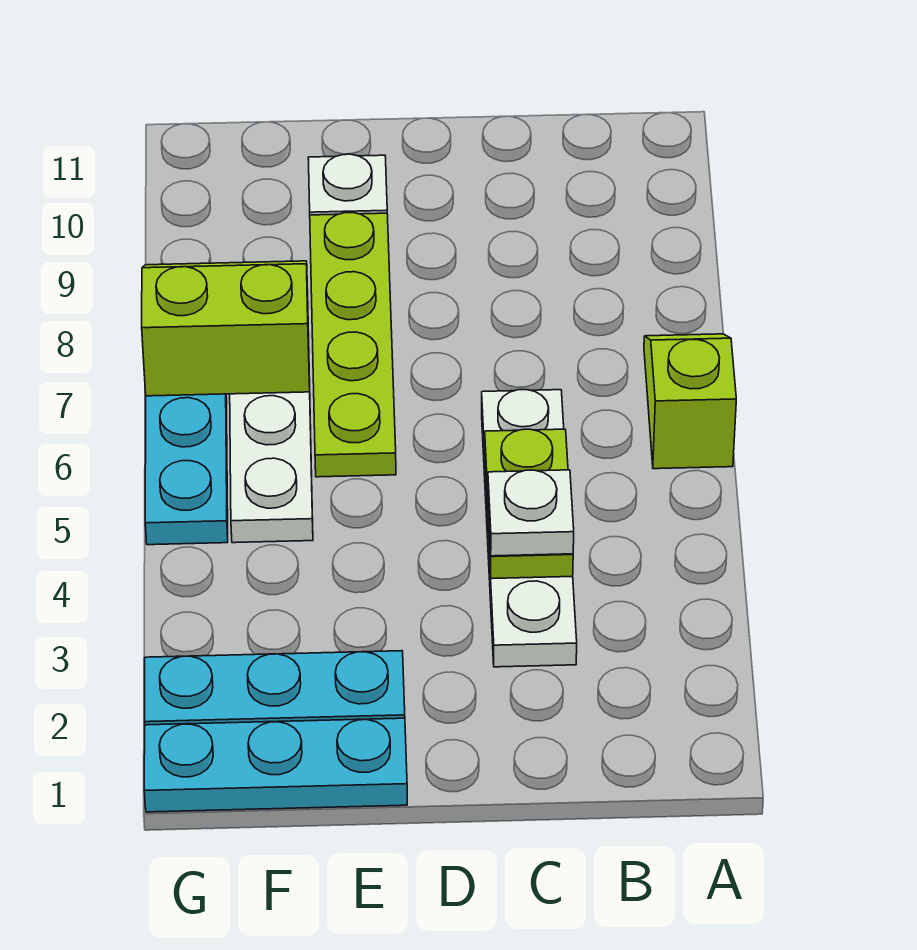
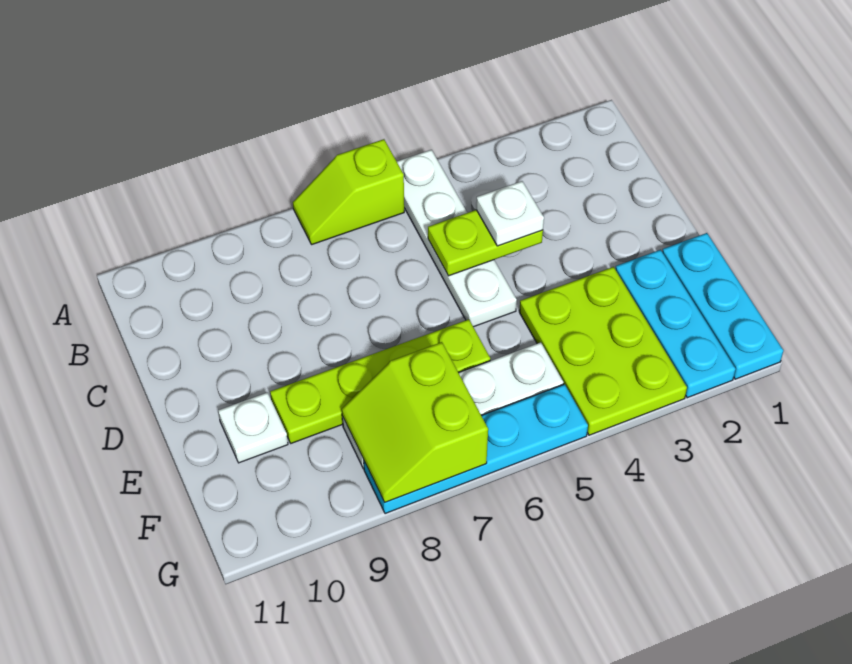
white plate C3:C6 level 1 -> white plate A5:D5 level 1
none -> lime plate E3:G4 level 1

